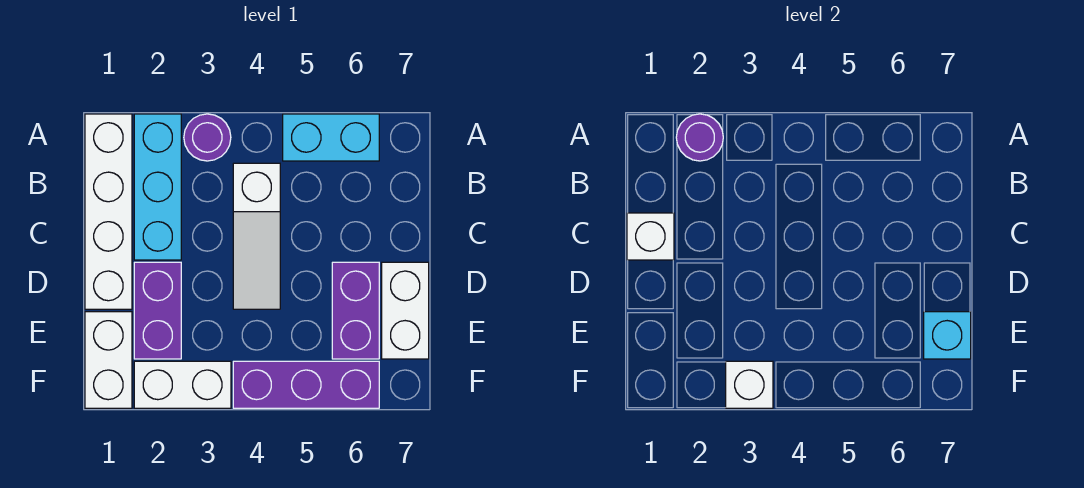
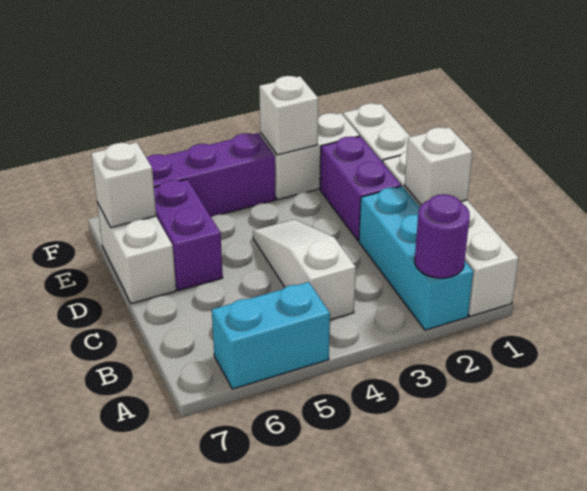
purple round brick A3 level 1 -> none
cyan brick E7 level 2 -> white brick E7 level 2

